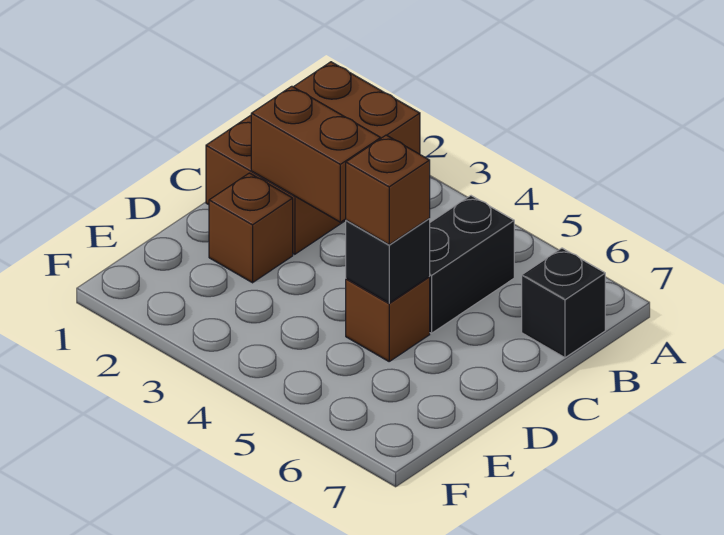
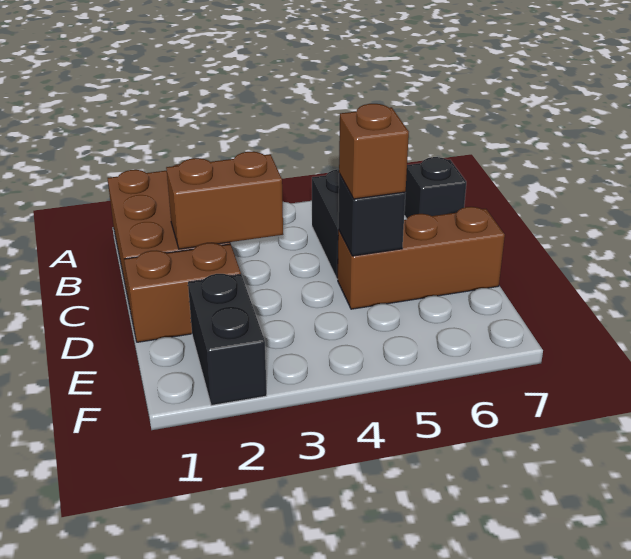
brown brick D2 level 1 -> brown brick D1:D2 level 1
brown brick D5 level 1 -> brown brick D5:D7 level 1
none -> black brick E2:F2 level 1

